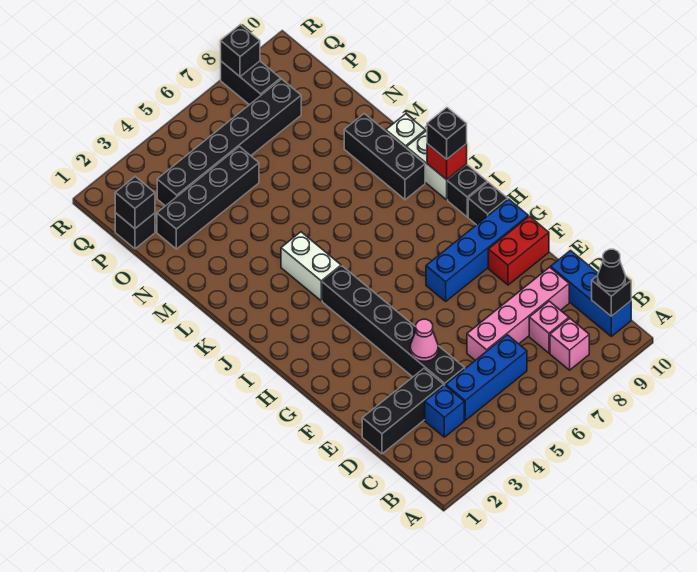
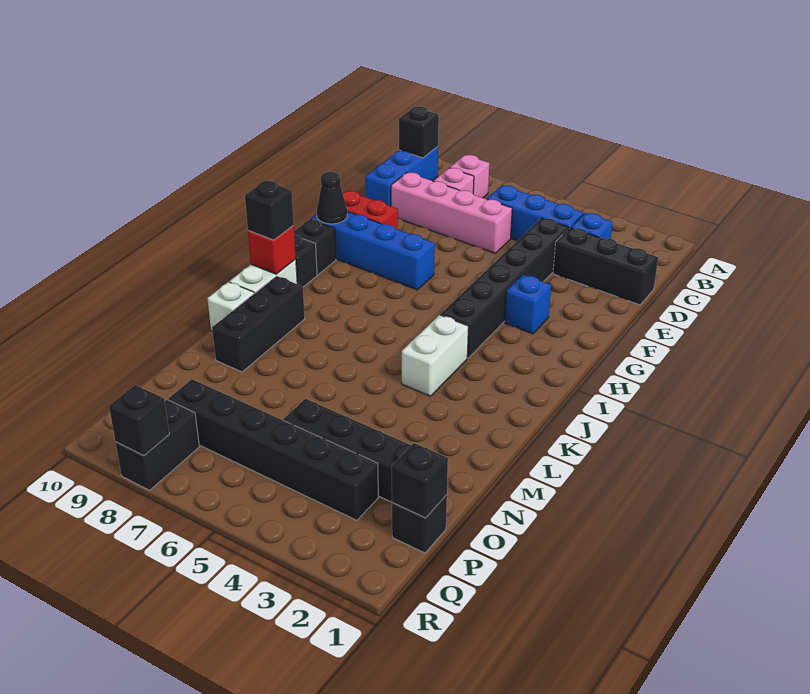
black cone B10 level 3 -> black cone G10 level 2
pink cone E4 level 2 -> none
none -> blue brick G3 level 1

